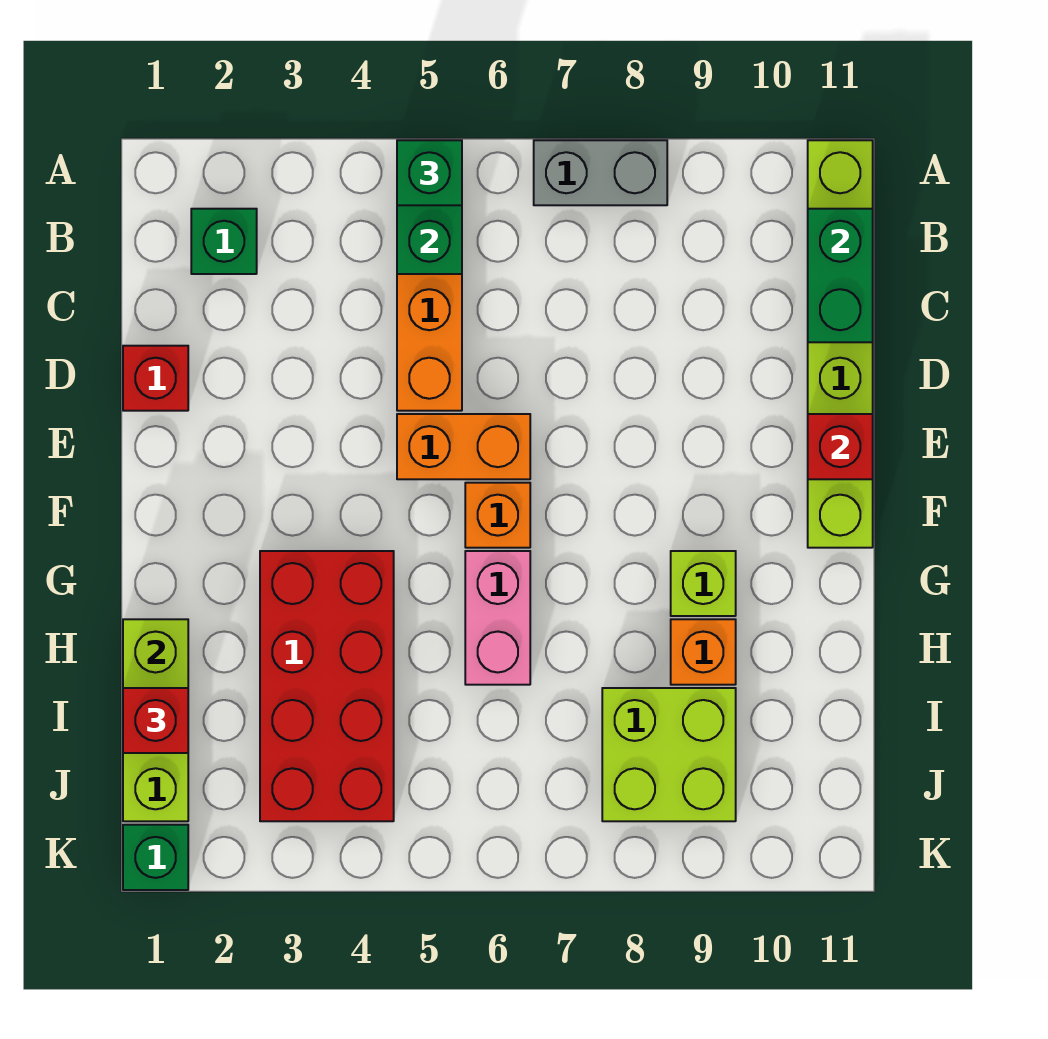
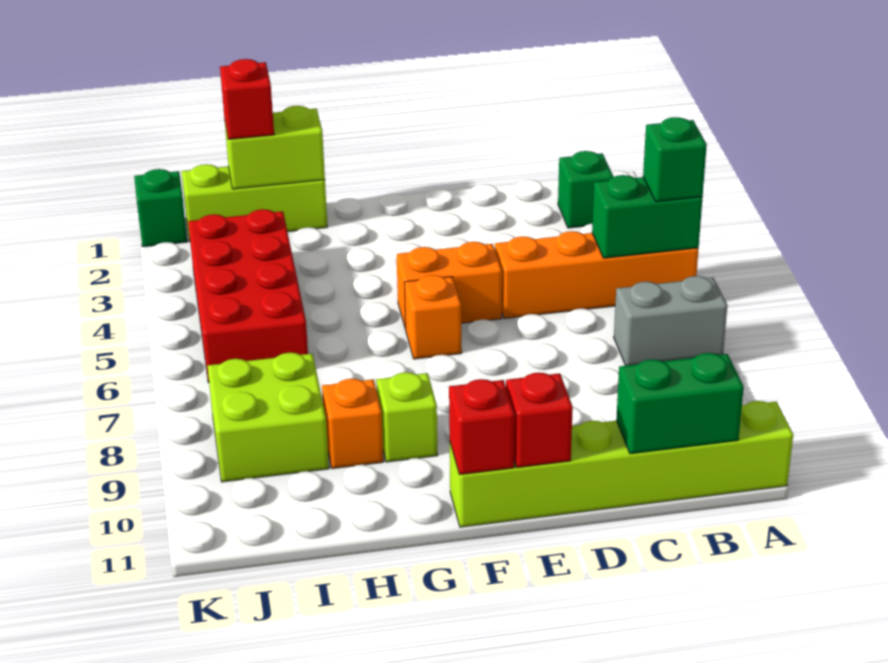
grey brick A7:A8 level 1 -> grey brick A7:B7 level 1
red brick D1 level 1 -> red brick F11 level 2
orange brick E5:E6 level 1 -> orange brick E5:F5 level 1
red brick G3:J4 level 1 -> red brick I3:J6 level 1
pink brick G6:H6 level 1 -> none

